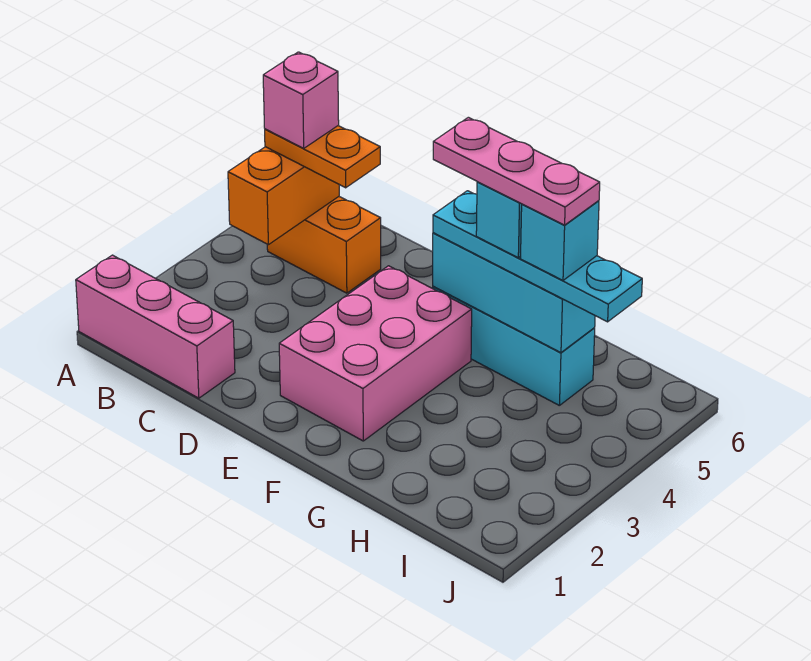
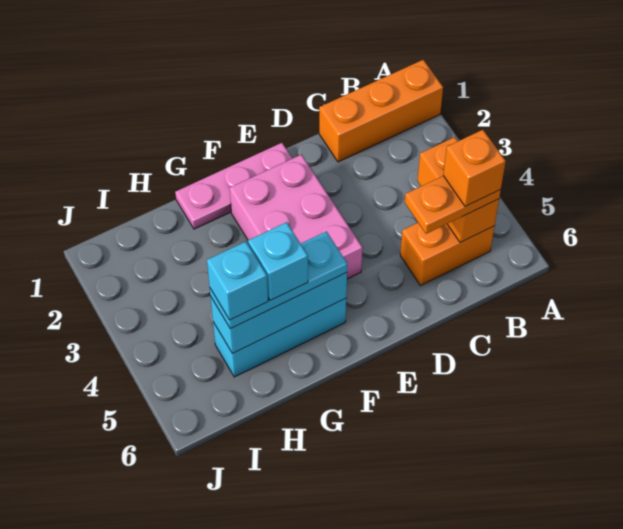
pink brick A1:C1 level 1 -> orange brick A1:C1 level 1
pink brick B5 level 4 -> orange brick B5 level 4
cyan plate F5:I5 level 3 -> cyan plate F5:H5 level 3
pink plate F5:H5 level 5 -> pink plate E1:G1 level 1

